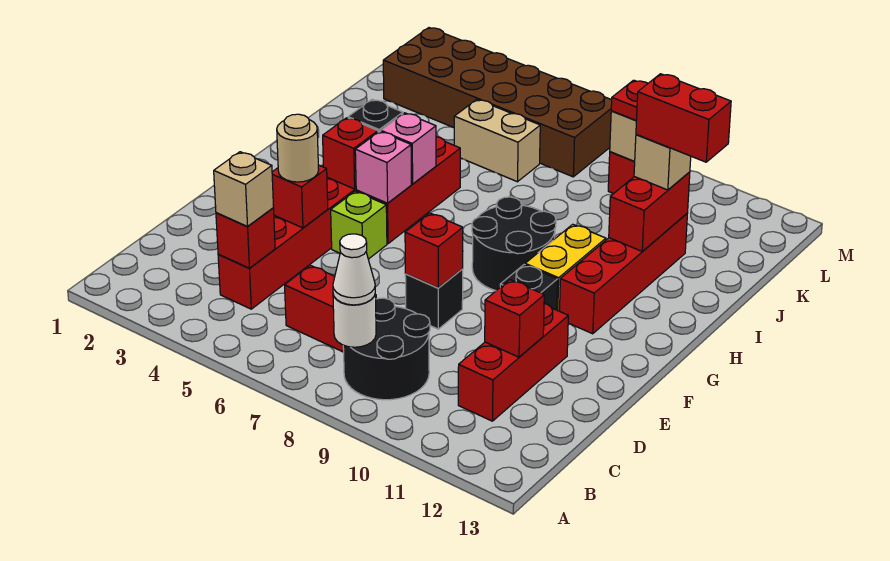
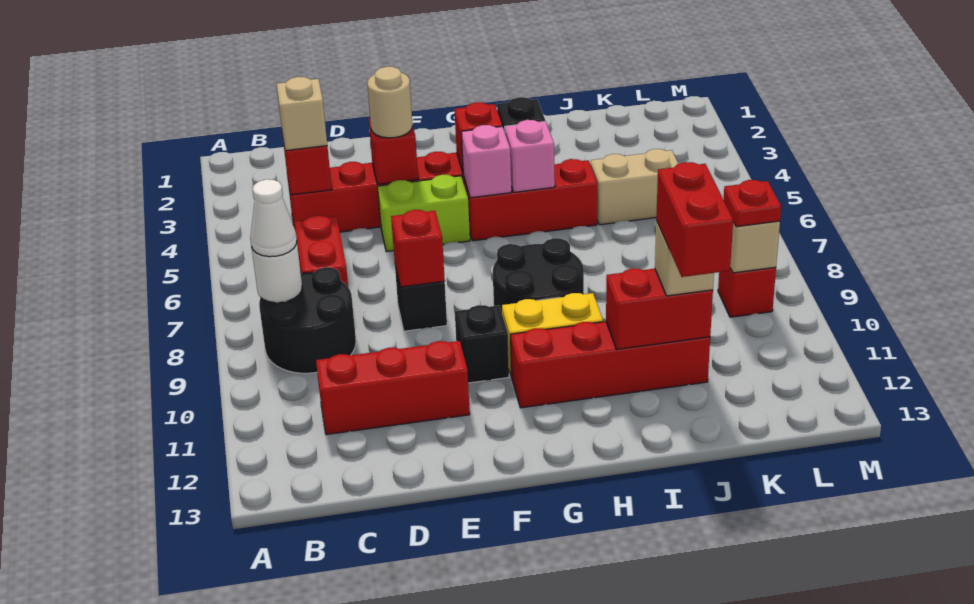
red brick D11 level 2 -> none
lime brick F5 level 1 -> lime brick E5:F5 level 1
tan brick K5:K6 level 1 -> tan brick J5:K5 level 1
brown brick L2:M7 level 1 -> none

